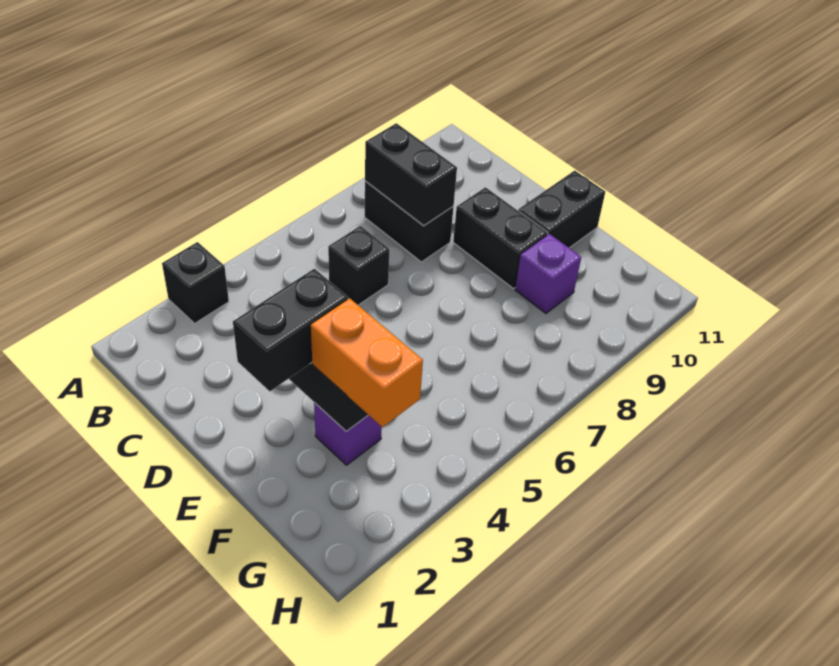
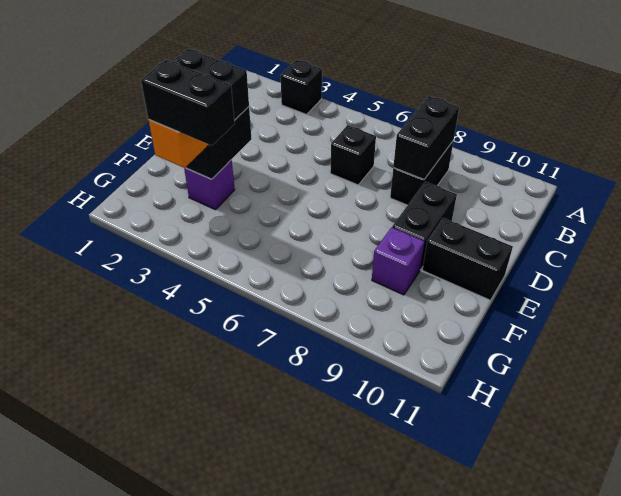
none -> black brick G3:G4 level 4

